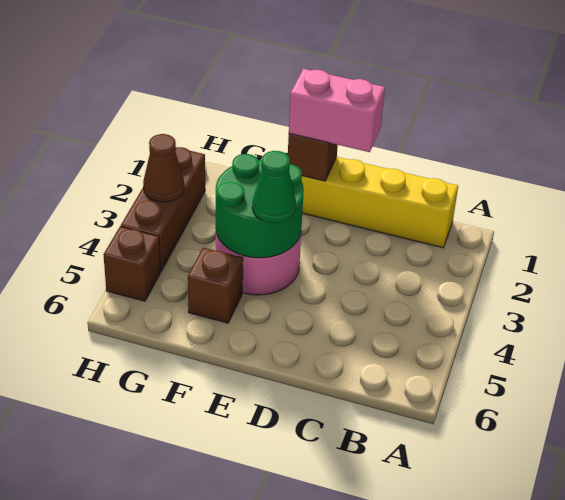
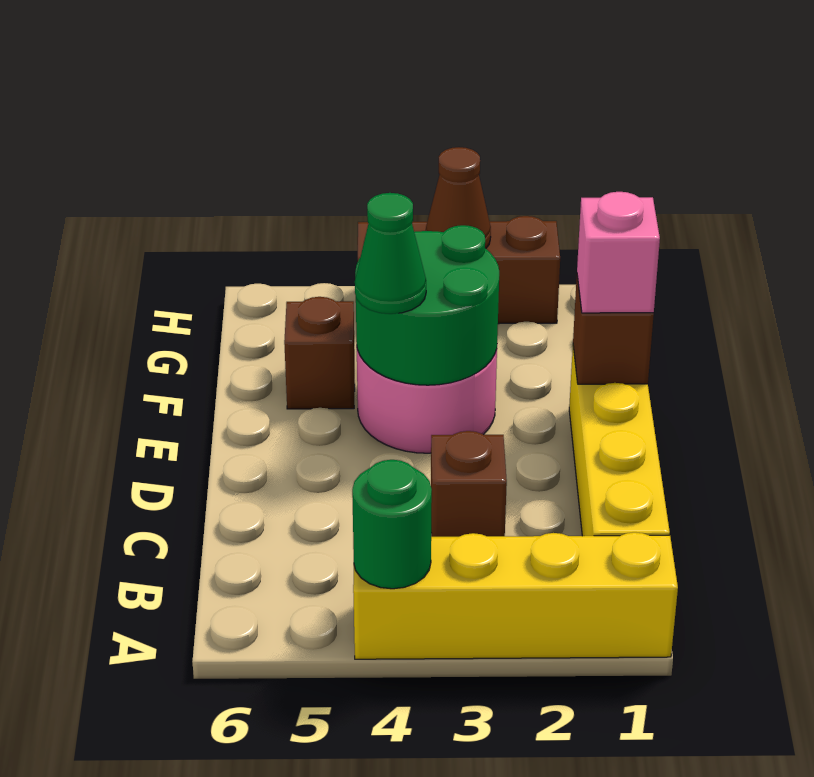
none -> yellow brick A1:A4 level 1
none -> green round brick A4 level 2
pink brick D1:E1 level 3 -> pink brick E1 level 3
brown brick H5 level 1 -> brown brick C3 level 1

